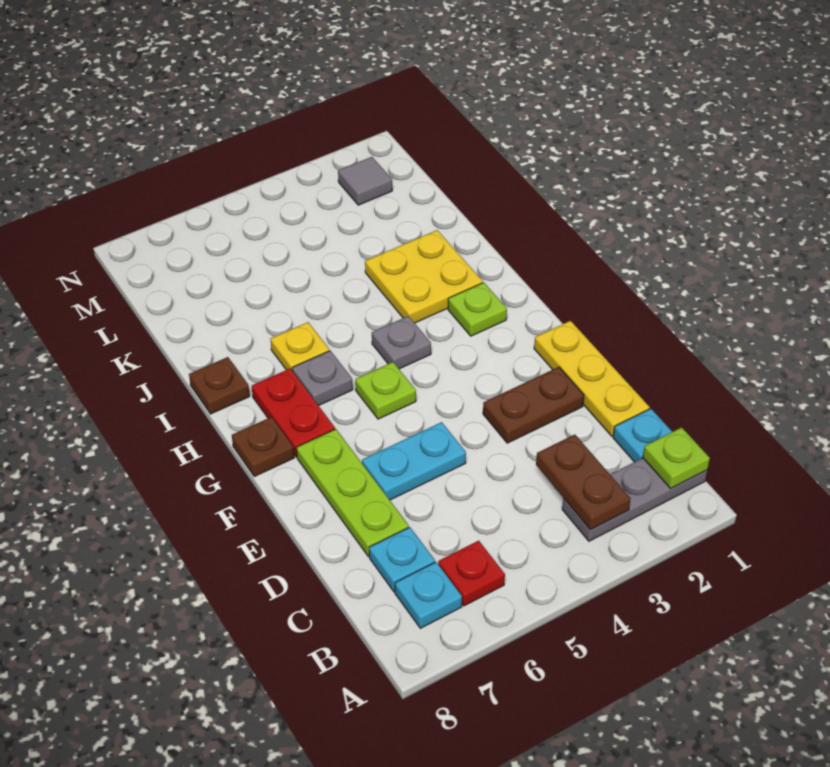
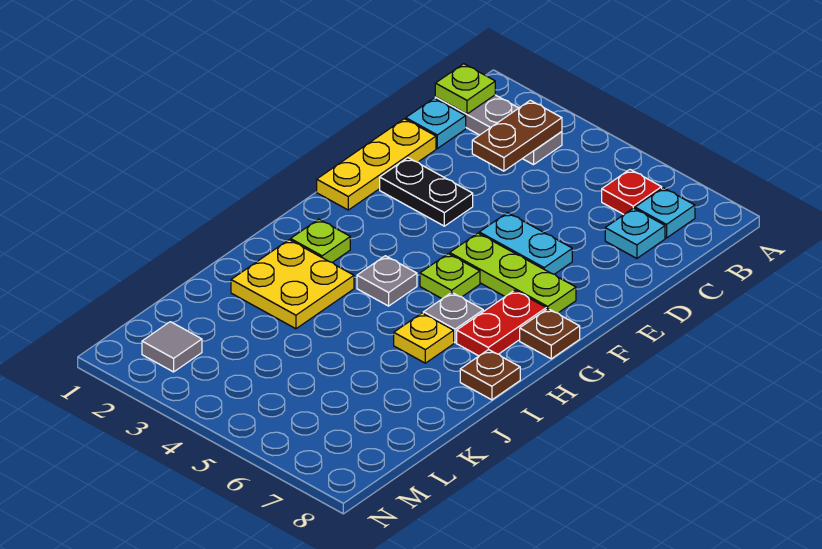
lime plate D7:F7 level 1 -> lime plate F5:F7 level 1
brown plate E2:E3 level 1 -> black plate E2:E3 level 1

